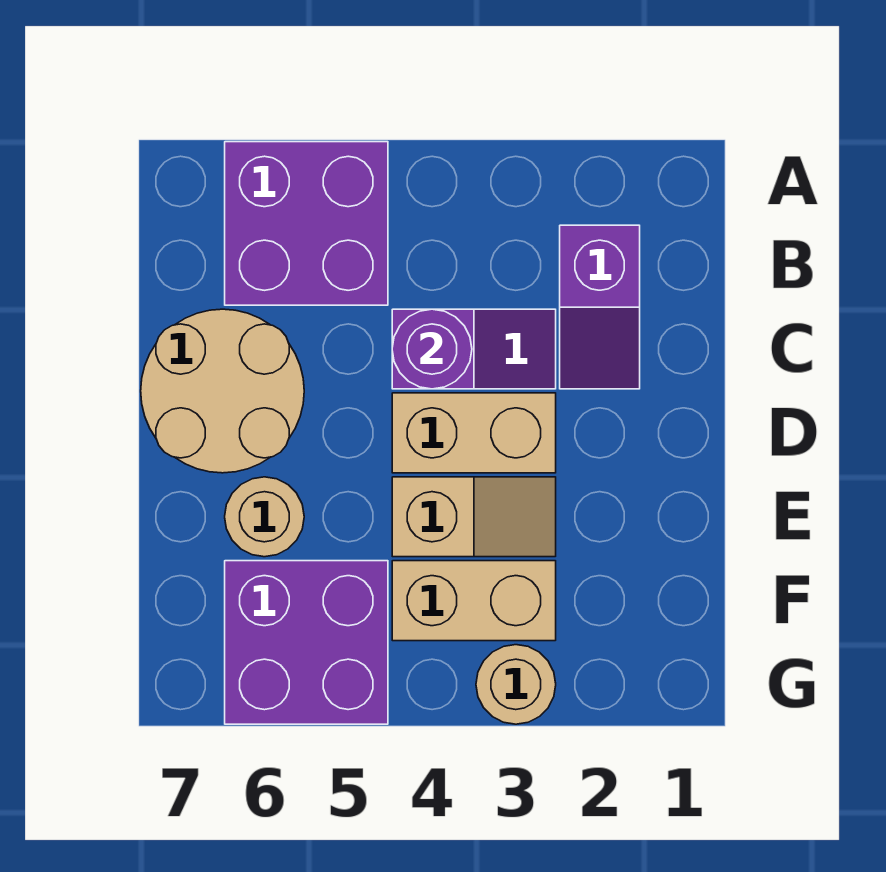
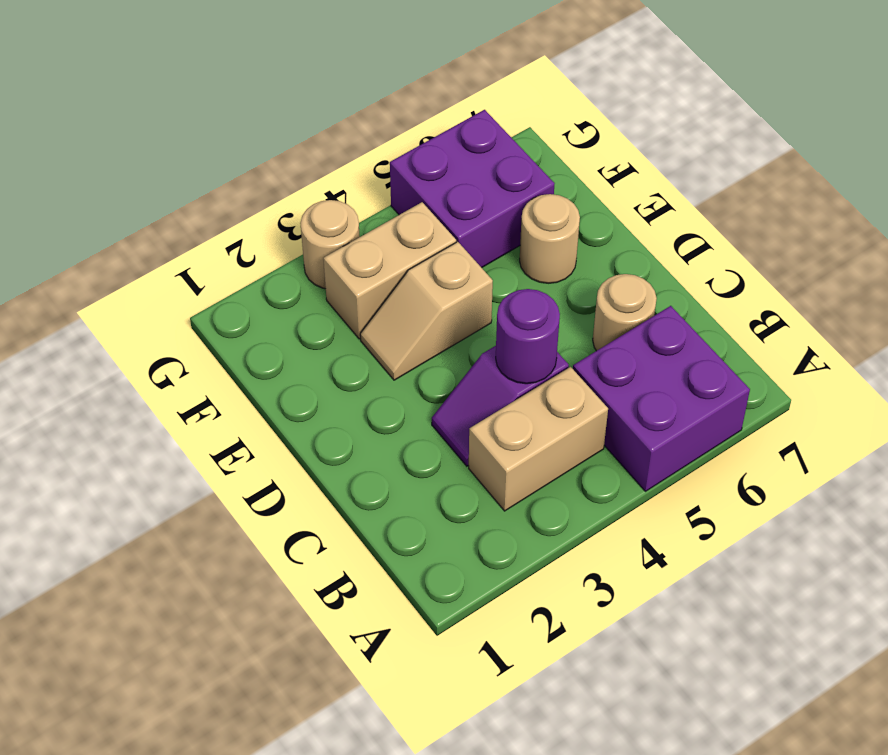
purple slope B2:C2 level 1 top B -> none
tan round brick C6:D7 level 1 -> tan round brick C6 level 1
tan brick D3:D4 level 1 -> tan brick B3:B4 level 1

